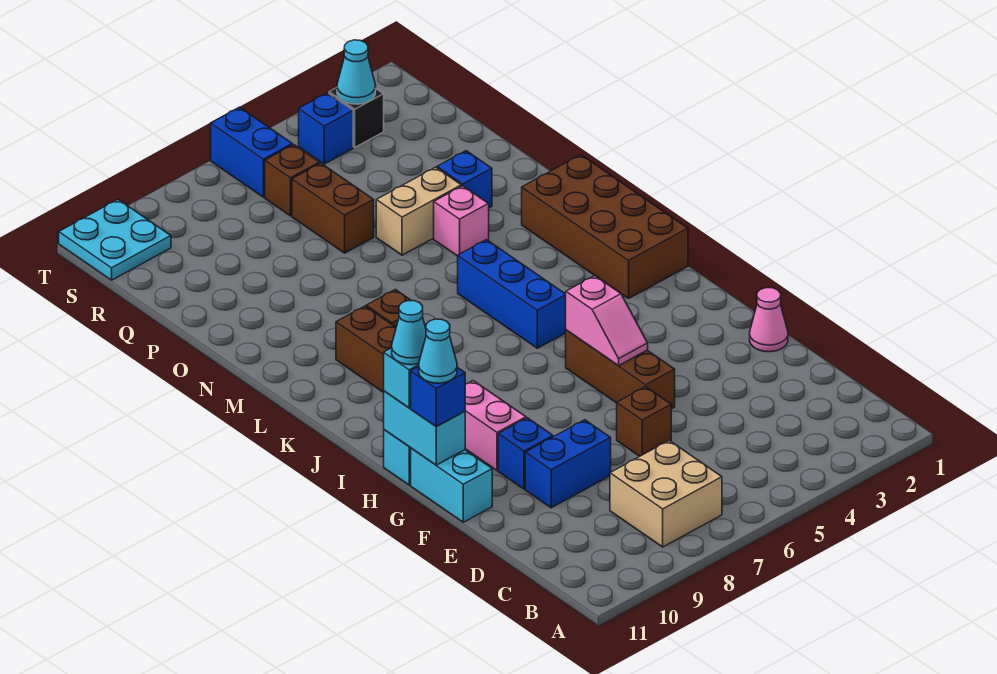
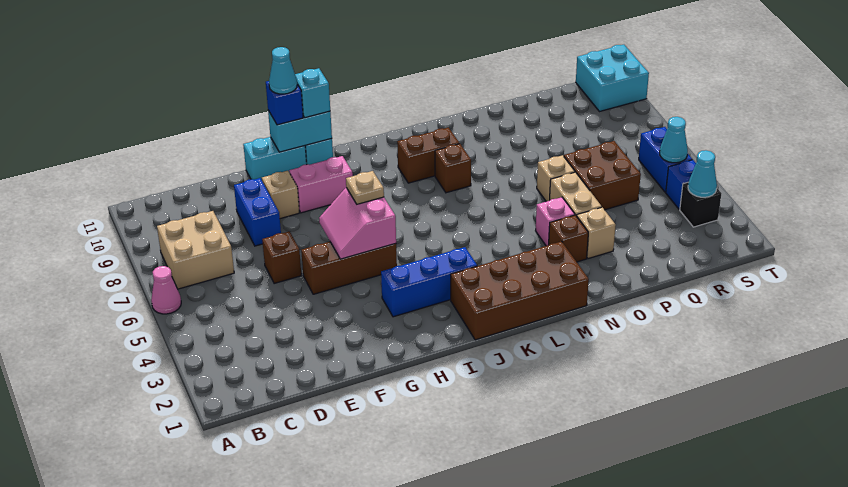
pink cone F1 level 1 -> pink cone A6 level 1
blue brick F9 level 1 -> tan brick F9 level 1
pink slope G5:H5 level 2 top H -> pink slope G5:H6 level 2 top H
none -> tan plate H6 level 3
cyan cone H11 level 4 -> cyan cone S5 level 2
blue brick J5:L5 level 1 -> blue brick H3:J3 level 1
blue brick O3 level 1 -> tan brick O3 level 1
none -> tan brick O6 level 1
brown brick P6:Q6 level 1 -> brown brick P5:Q6 level 1
brown brick R6 level 1 -> brown brick N3 level 1
blue brick S6:T6 level 1 -> blue brick S5:S6 level 1
cyan plate S10:T11 level 1 -> cyan brick S10:T11 level 1

